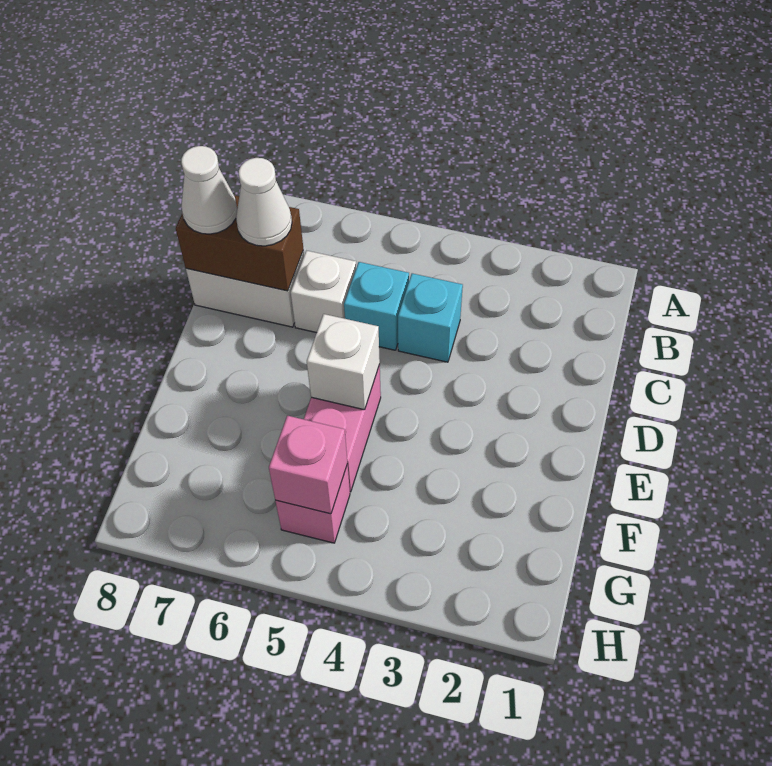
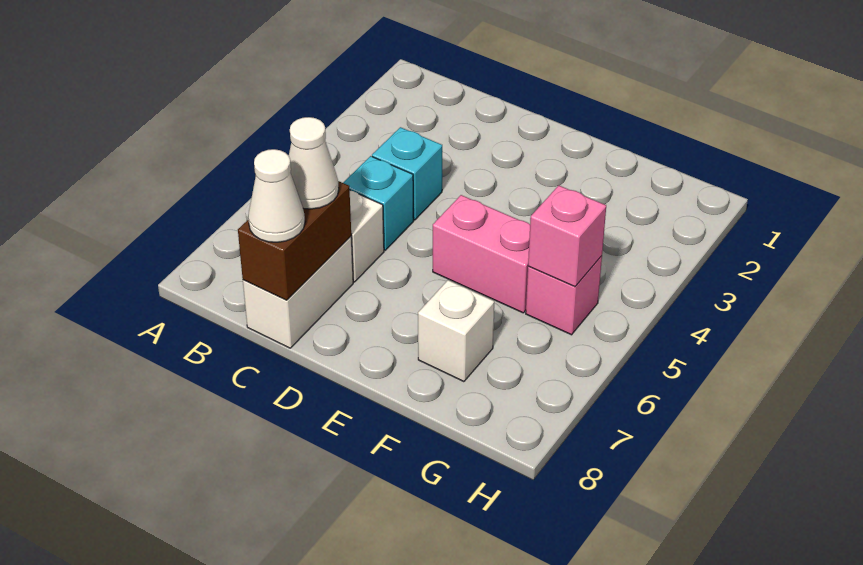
white brick E5 level 2 -> white brick F7 level 1

